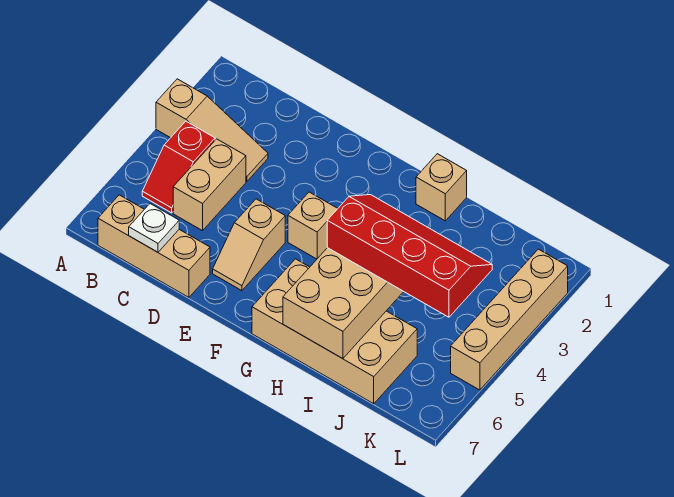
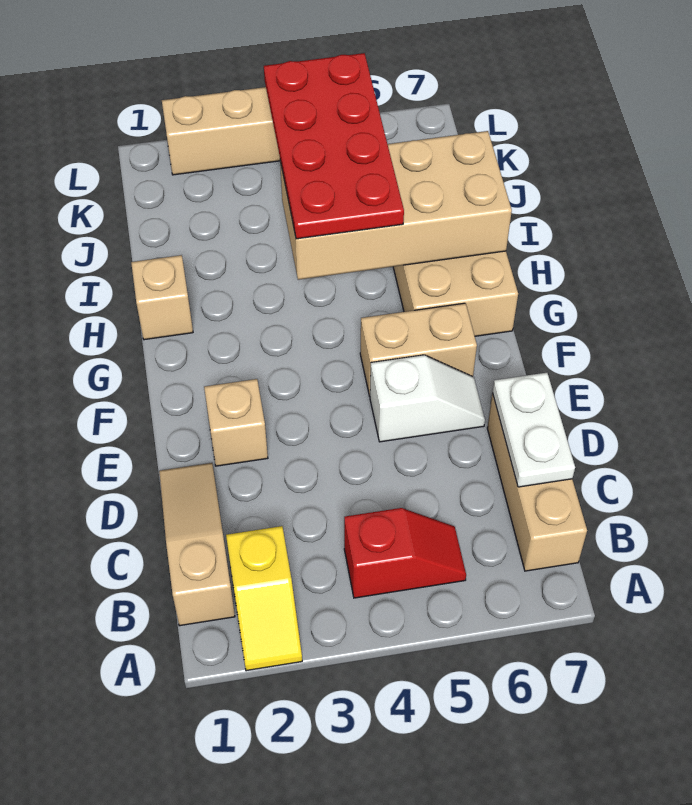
none -> yellow slope A2:B2 level 1 top B
tan slope A3:C3 level 1 top A -> tan slope B1:D1 level 1 top B
tan brick C4:C5 level 1 -> tan brick F5:F6 level 1
white plate C7 level 2 -> white plate C7:D7 level 2
tan slope E5:E6 level 1 top 5 -> white slope E5:E6 level 1 top 5
tan brick F4 level 1 -> tan brick E2 level 1
red slope H4:K5 level 3 top 5 -> red plate H4:K5 level 3

